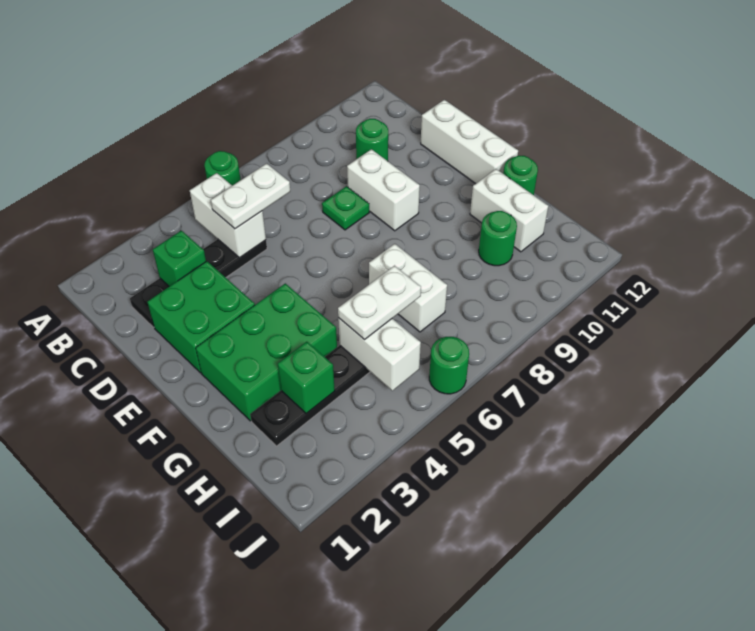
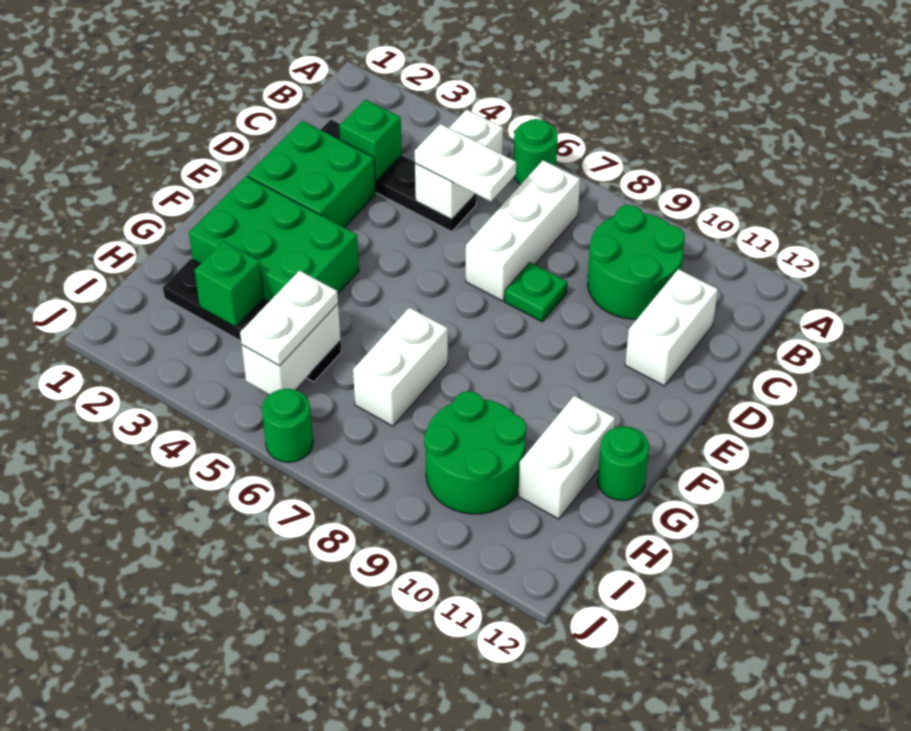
green round brick C10 level 1 -> green round brick B9:C10 level 1
white brick D9:E9 level 1 -> white brick C11:D11 level 1
white brick D12:F12 level 1 -> white brick B7:D7 level 1
white plate H5:H6 level 3 -> white plate H5:I5 level 3
green round brick H10 level 1 -> green round brick H9:I10 level 1

